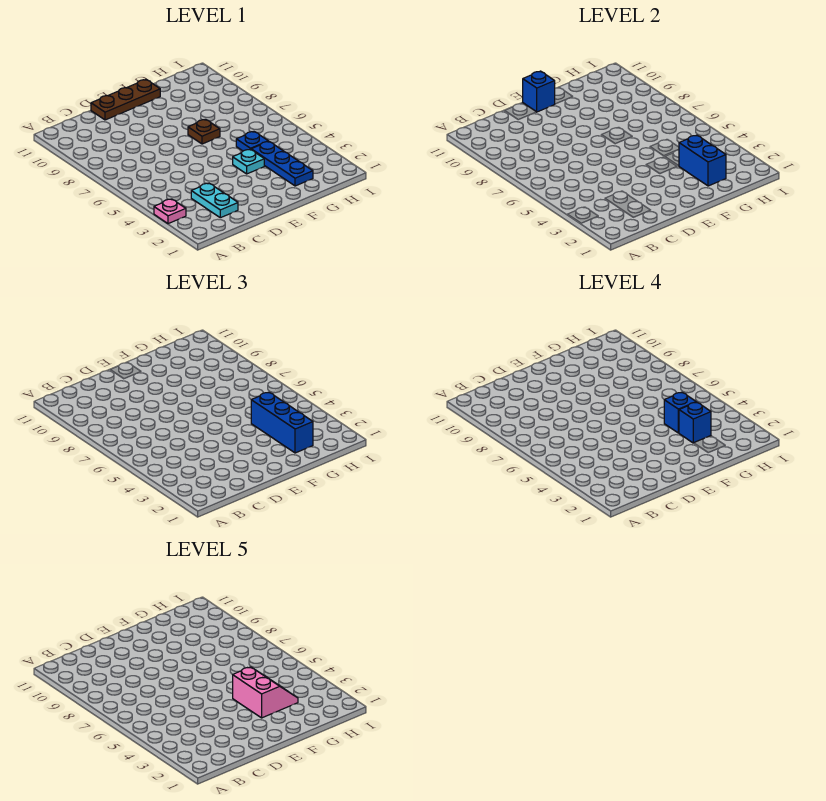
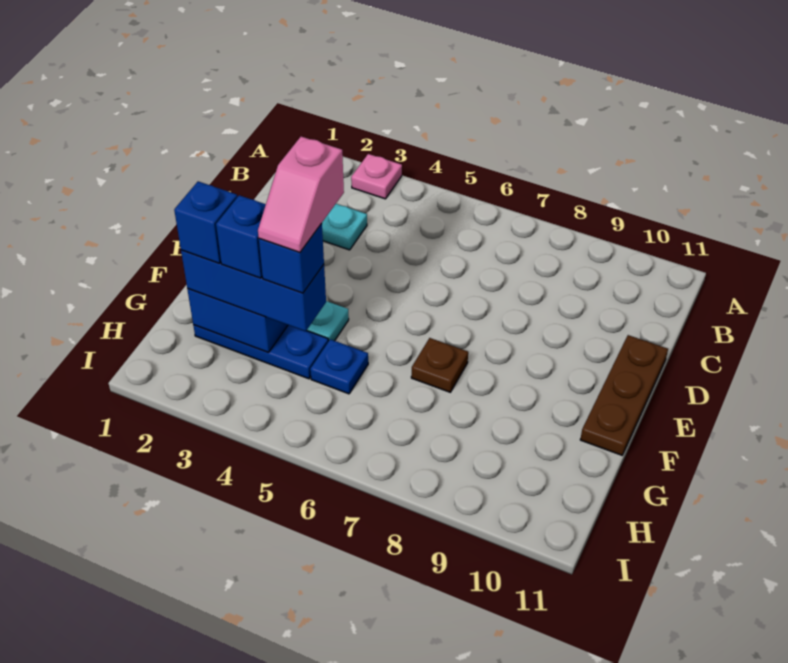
blue brick E11 level 2 -> blue brick G2 level 4
pink slope F3:G4 level 5 top F -> pink slope F4:G4 level 5 top F

